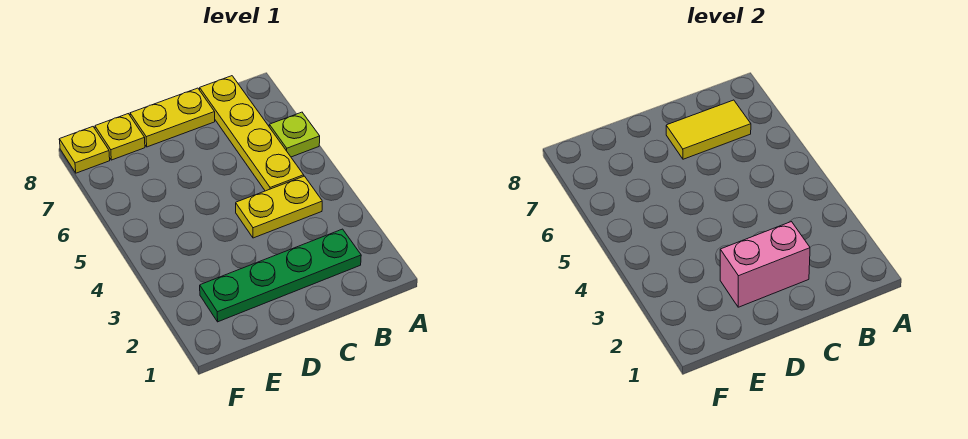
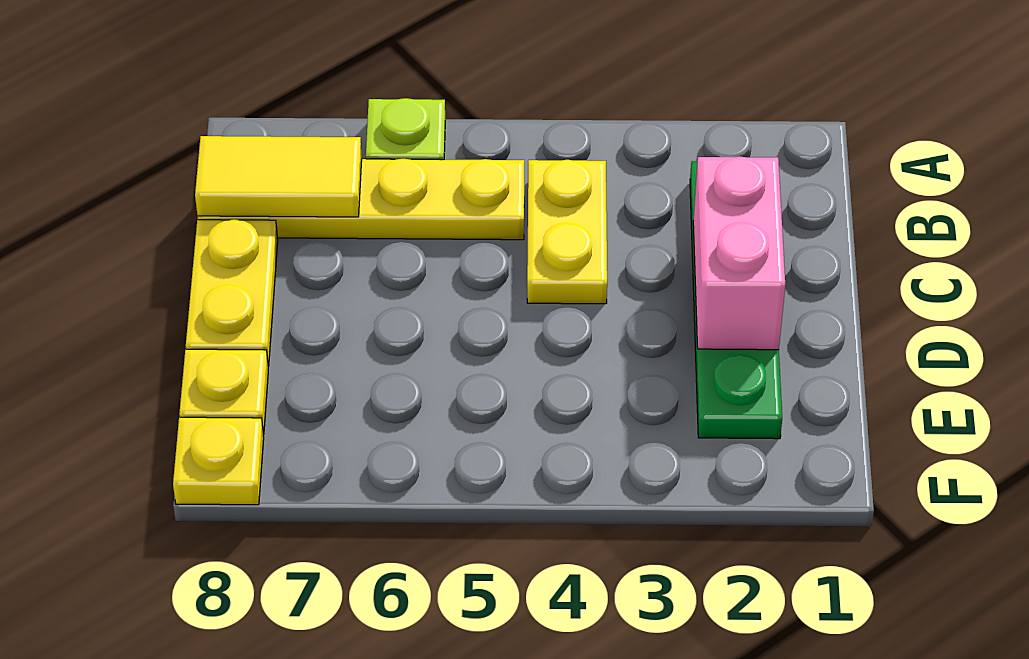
yellow tile B7:C7 level 2 -> yellow tile B7:B8 level 2

